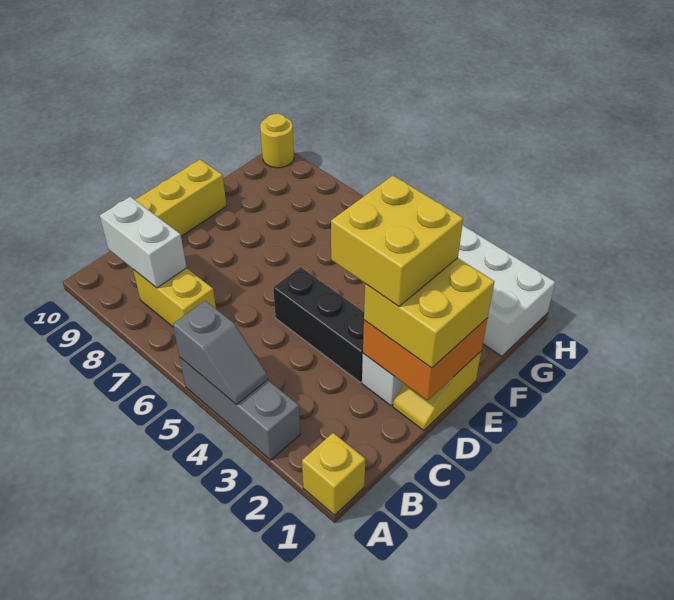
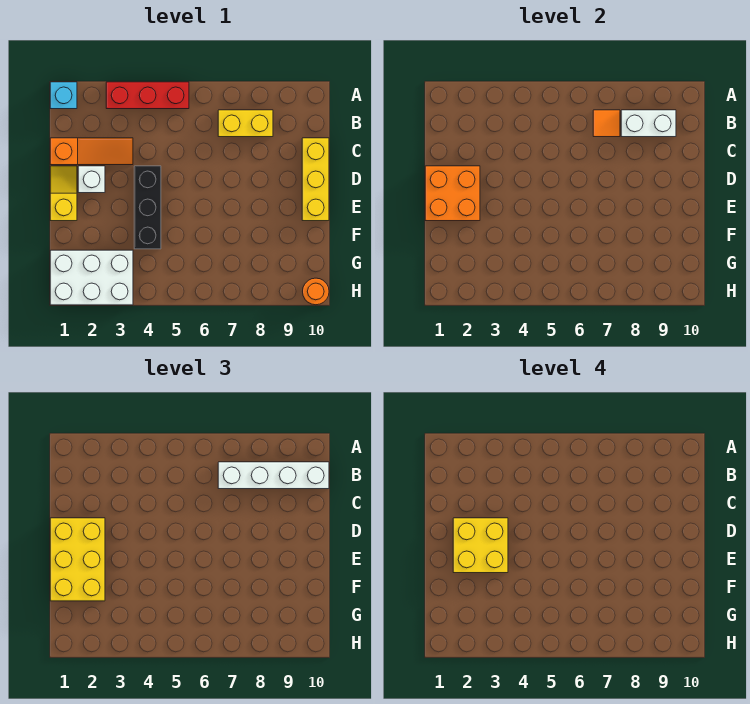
yellow brick A1 level 1 -> cyan brick A1 level 1
grey brick A3:A5 level 1 -> red brick A3:A5 level 1
grey slope A4:A5 level 2 top 5 -> none
none -> orange tile B7 level 2
none -> white brick B7:B10 level 3
none -> orange slope C1:C3 level 1 top 1
yellow brick D1:E2 level 3 -> yellow brick D1:F2 level 3
black brick D3:D5 level 1 -> black brick D4:F4 level 1
yellow round brick H10 level 1 -> orange round brick H10 level 1

